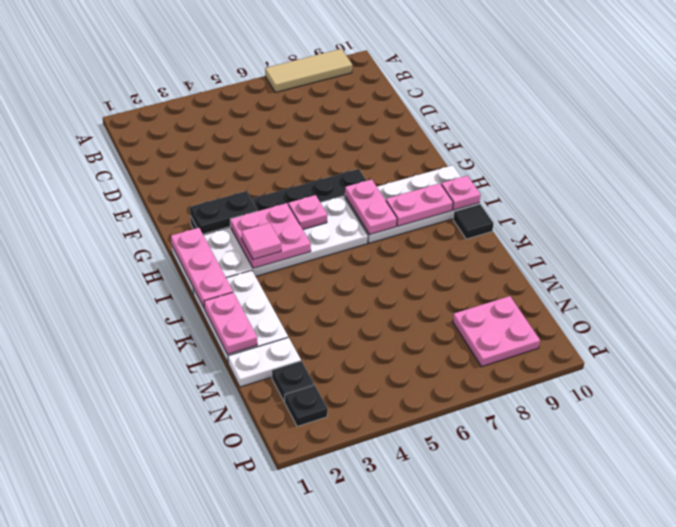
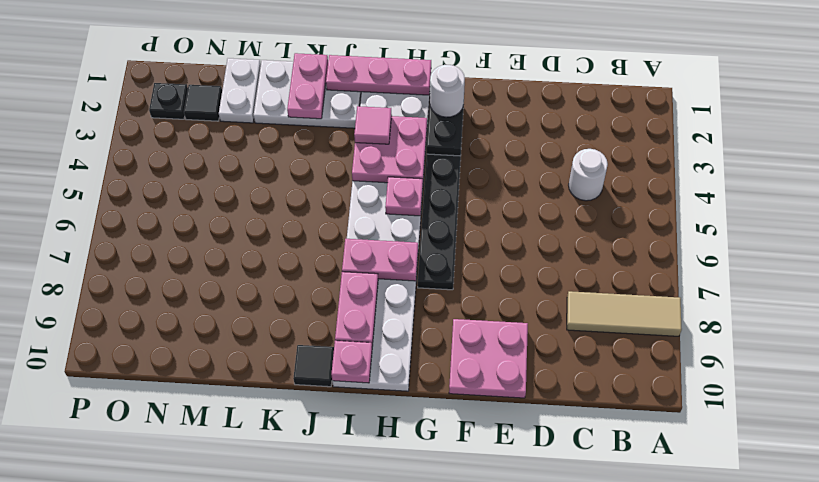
tan tile A7:A9 level 1 -> tan tile A8:C8 level 1
none -> white round brick C4 level 1
none -> white round brick G2 level 3
pink plate K1:L1 level 2 -> pink plate K1:K2 level 2
black plate N2 level 1 -> black tile N2 level 1
pink plate N8:O9 level 1 -> pink plate E9:F10 level 1

